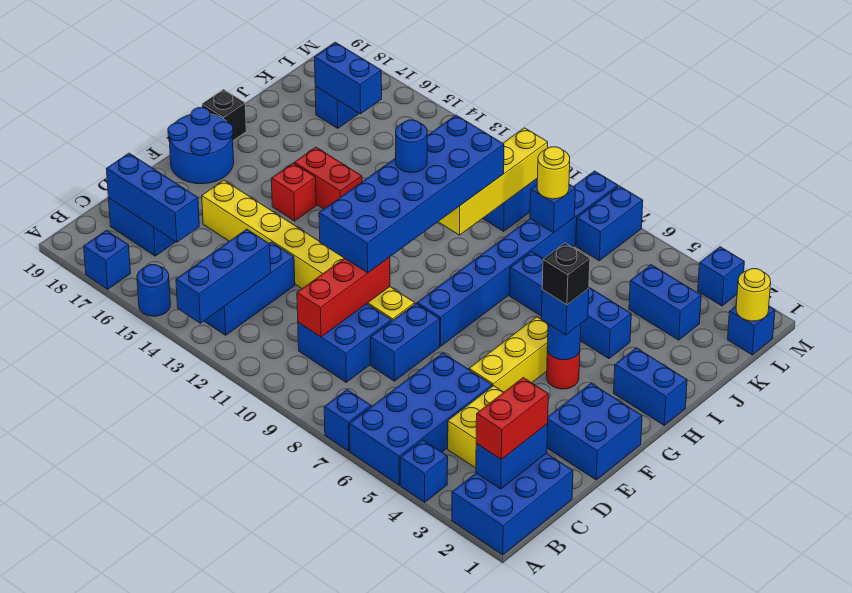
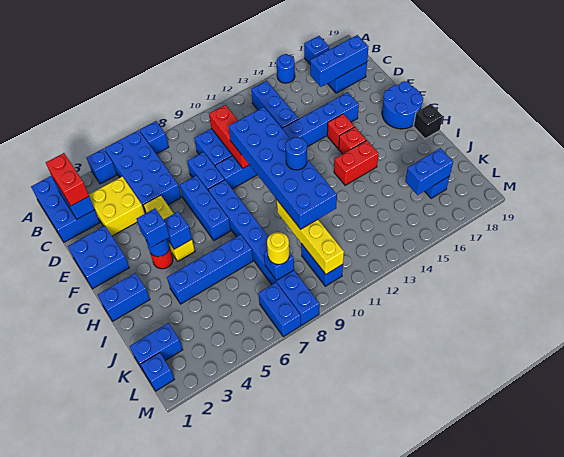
blue brick A13:C13 level 2 -> blue brick E7:G7 level 1
yellow brick E9:E16 level 1 -> blue brick E9:E16 level 1
none -> red brick F15 level 1
black brick G4 level 4 -> none
blue brick K3:K4 level 1 -> blue brick K1:K2 level 1
yellow round brick L1 level 2 -> none
blue brick M3 level 1 -> blue brick G5 level 2

